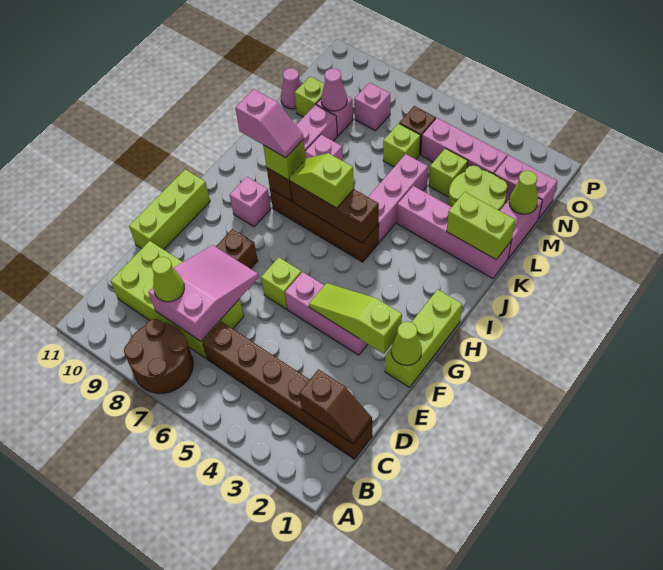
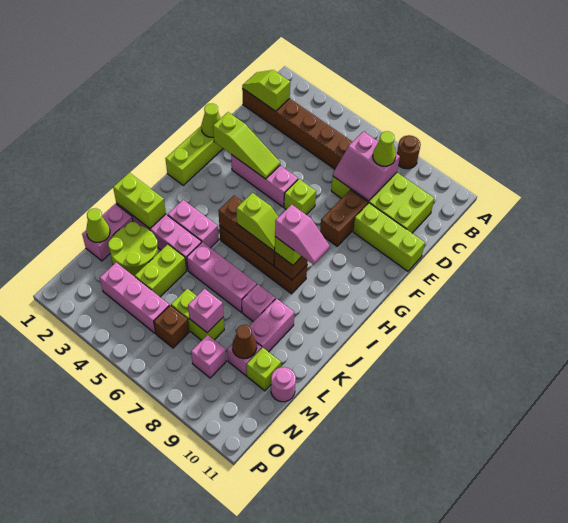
brown round brick A7:B8 level 1 -> brown round brick A8 level 1
brown slope C1:C2 level 2 top 2 -> lime slope C1:C2 level 2 top 2
pink slope C7:E8 level 2 top C -> pink slope C7:D8 level 2 top C
lime brick E11:G11 level 1 -> lime brick E9:E11 level 1
pink brick H9 level 1 -> pink brick M7 level 2
pink slope I8:I9 level 4 top 9 -> pink slope I8:I9 level 4 top 8
pink brick J5:L5 level 1 -> pink brick K5:K7 level 1
lime brick M4 level 1 -> lime brick L4:M4 level 1
lime brick M6 level 1 -> lime brick M6:M7 level 1
pink cone M9 level 2 -> brown cone M9 level 2
pink cone M11 level 1 -> pink round brick M11 level 1
pink brick N1:N2 level 1 -> pink brick J3:J4 level 1

